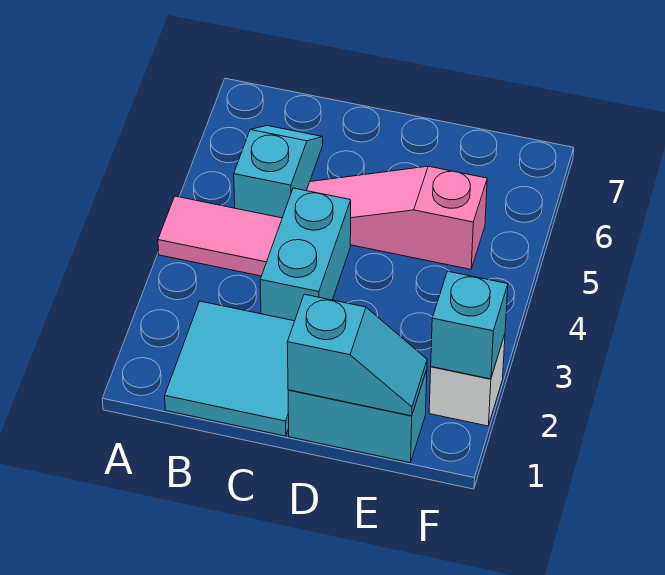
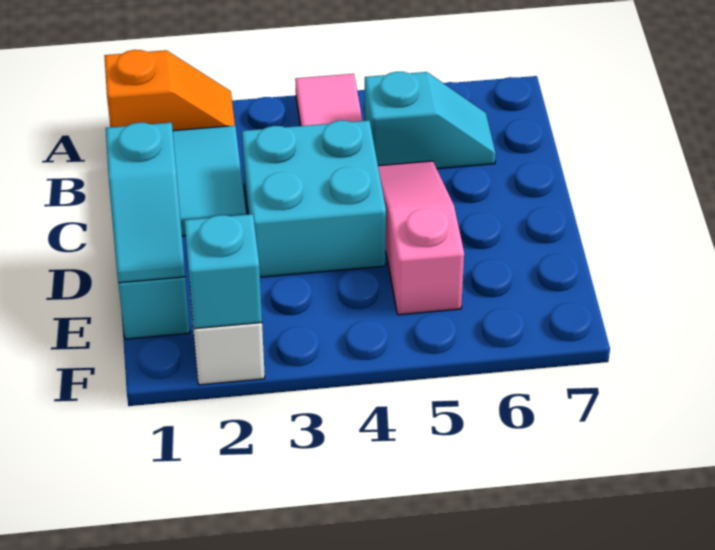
none -> orange slope A1:A2 level 1 top 1
cyan brick C3:C4 level 1 -> cyan brick C3:D4 level 1

